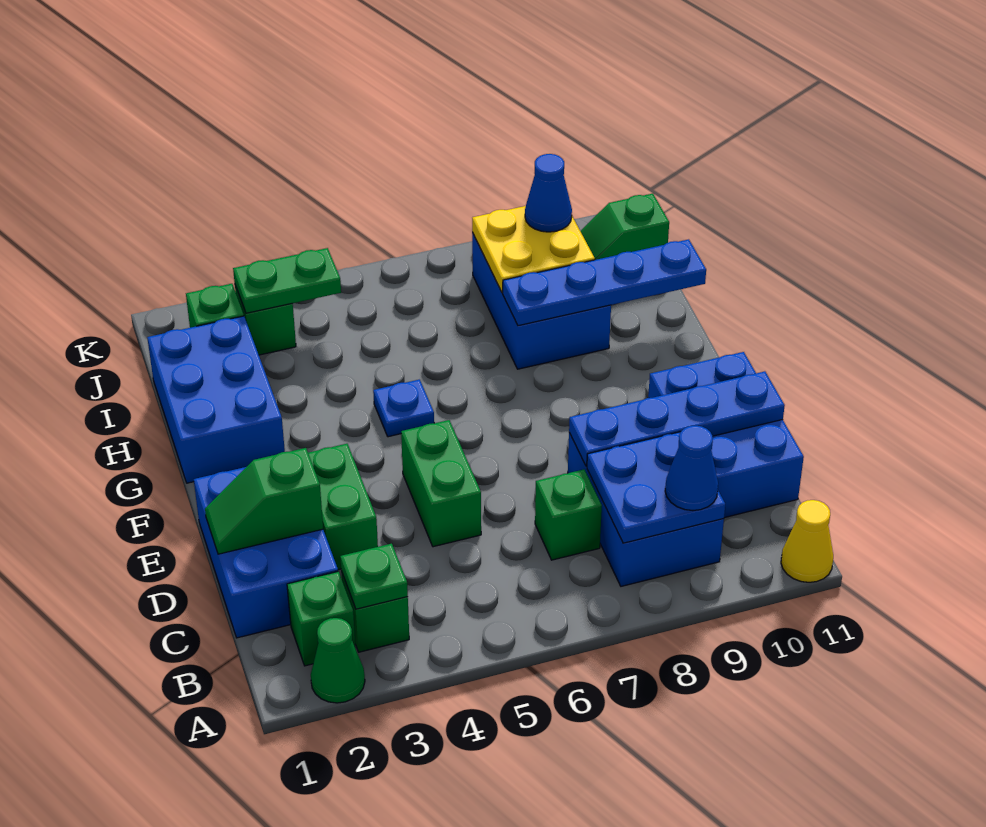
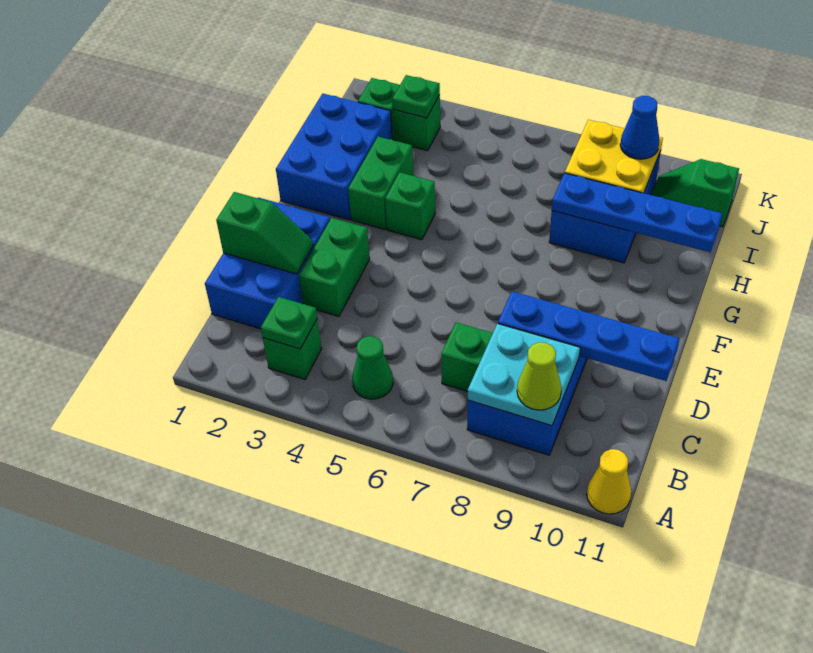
green cone A2 level 1 -> green cone B5 level 1
green brick B2 level 1 -> green brick G4 level 1
blue plate B8:C9 level 2 -> cyan plate B8:C9 level 2
blue cone B9 level 3 -> lime cone B9 level 3
blue brick C10:E11 level 1 -> none
green slope D1:D2 level 2 top 2 -> green slope D1:D2 level 2 top 1
green brick D5:E5 level 1 -> green brick G3:H3 level 1
blue plate G5 level 1 -> none
green plate J3:J4 level 2 -> green plate J3 level 2

